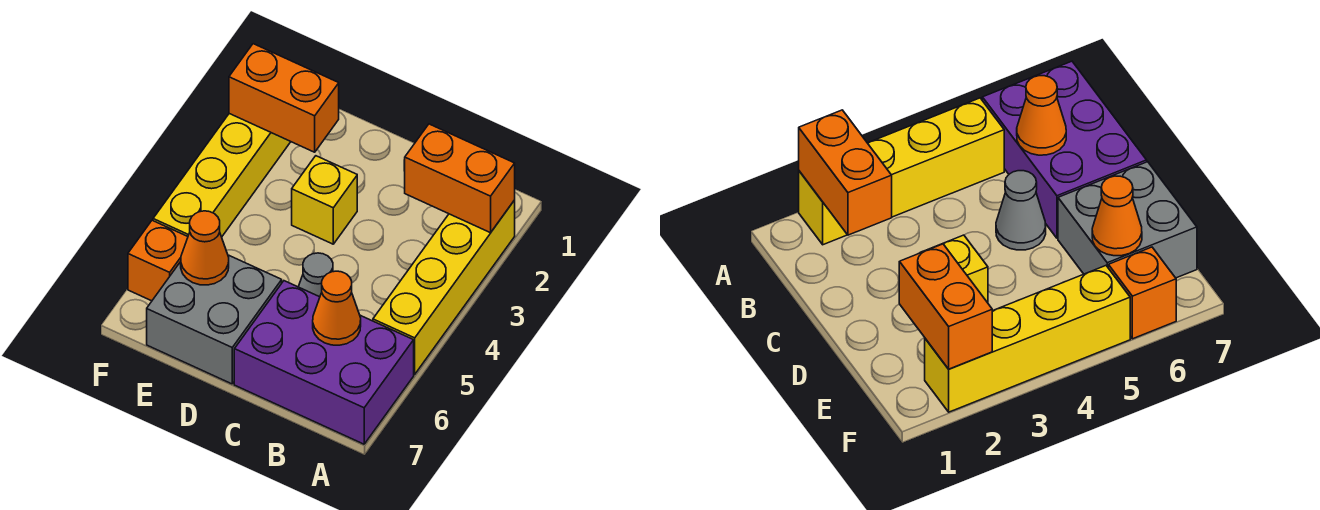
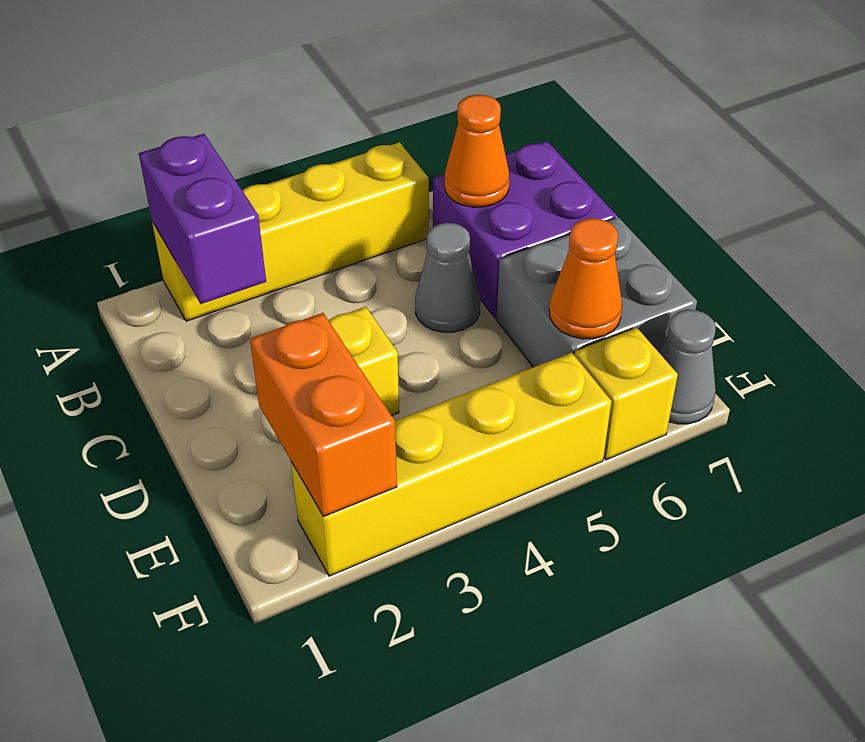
orange brick A2:B2 level 2 -> purple brick A2:B2 level 2
purple brick A6:C7 level 1 -> purple brick B6:C7 level 1
orange brick F6 level 1 -> yellow brick F6 level 1
none -> grey cone F7 level 1

